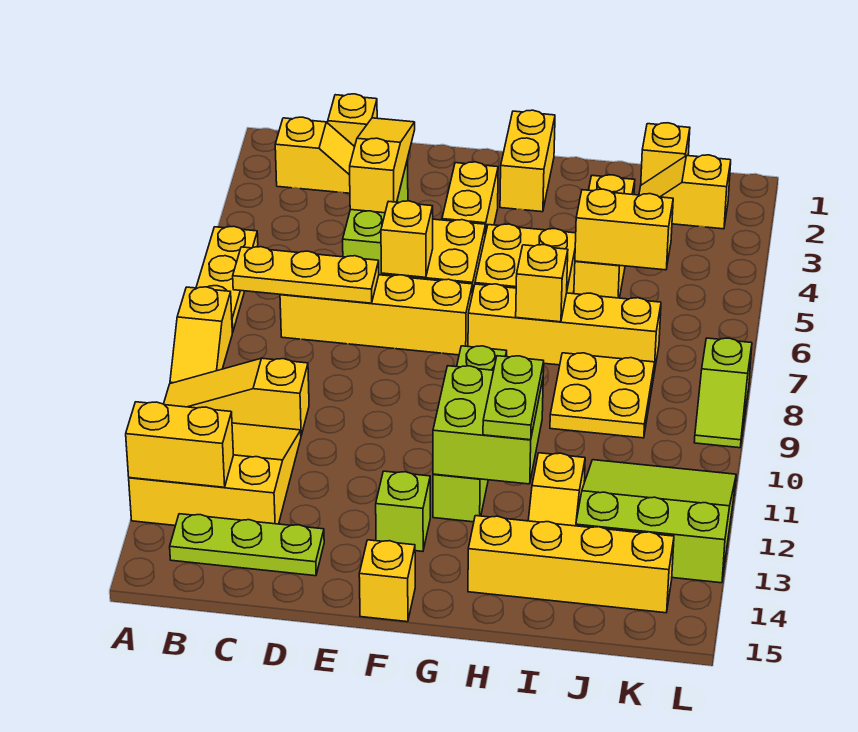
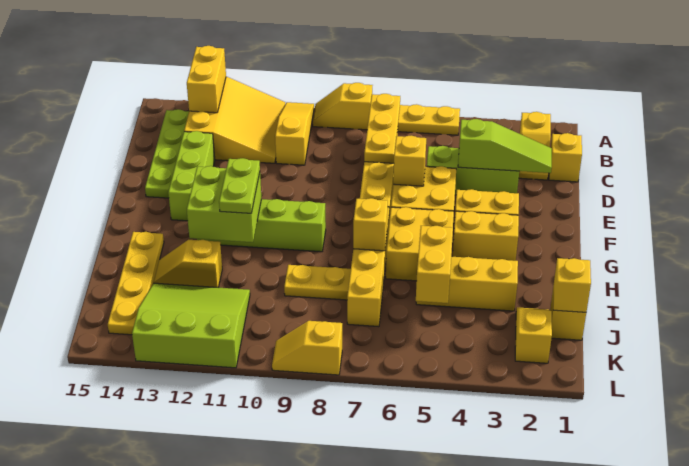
lime plate B14:D14 level 1 -> lime plate B14:E14 level 1
yellow slope D2:D4 level 2 top 4 -> lime slope D2:D4 level 2 top 4
lime brick F13 level 1 -> lime brick D13:F13 level 1
yellow brick F15 level 1 -> yellow brick J1 level 2
yellow brick G1:G2 level 1 -> yellow brick G3:G4 level 1
lime plate H11:H12 level 3 -> lime plate G11:H11 level 3
yellow brick H14:K14 level 1 -> yellow plate H14:K14 level 1
yellow plate I8:J9 level 1 -> yellow plate I8:I9 level 1
lime slope J11:L13 level 1 top 13 -> lime slope J11:L13 level 1 top L
lime slope L8:L9 level 1 top 8 -> yellow slope L8:L9 level 1 top 8

